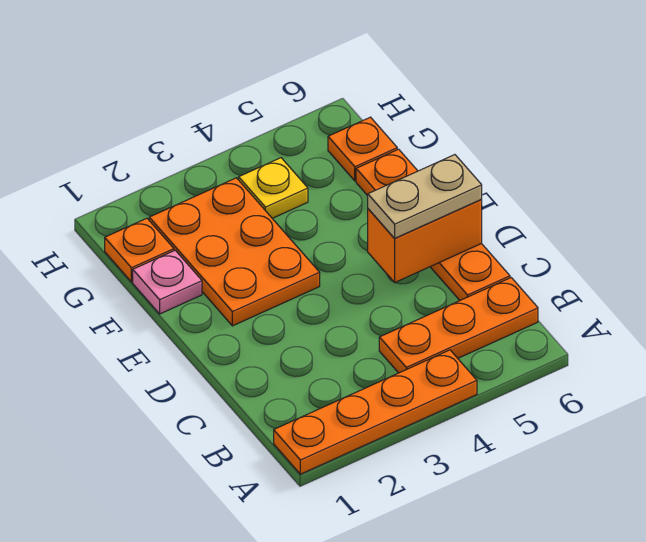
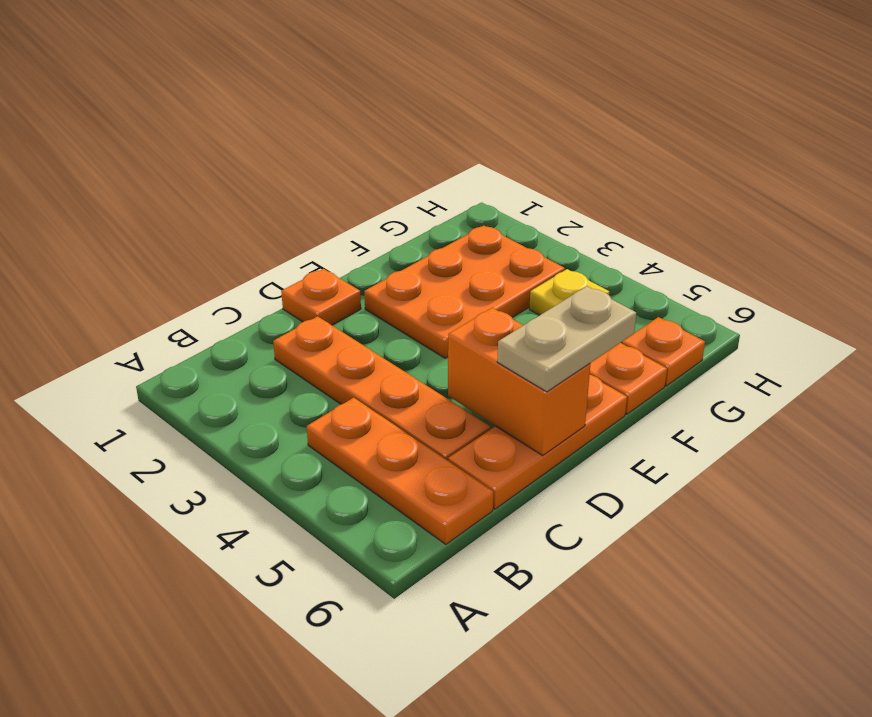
orange plate A1:A4 level 1 -> orange plate C2:C5 level 1
tan plate D5:D6 level 3 -> tan plate D6:E6 level 3
pink plate F1 level 1 -> none
orange plate G1 level 1 -> orange plate D1 level 1

